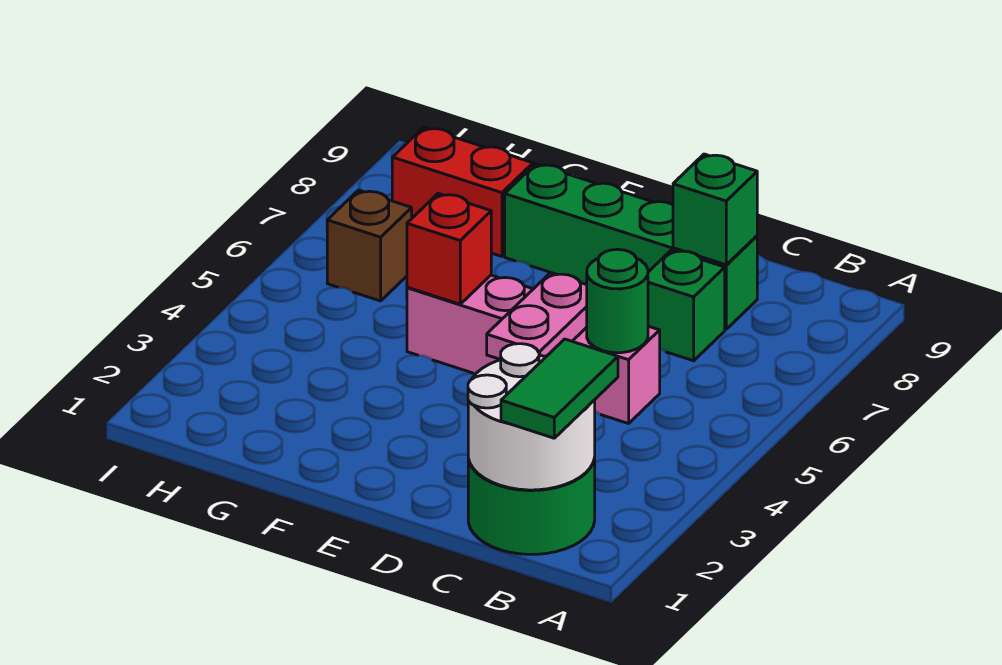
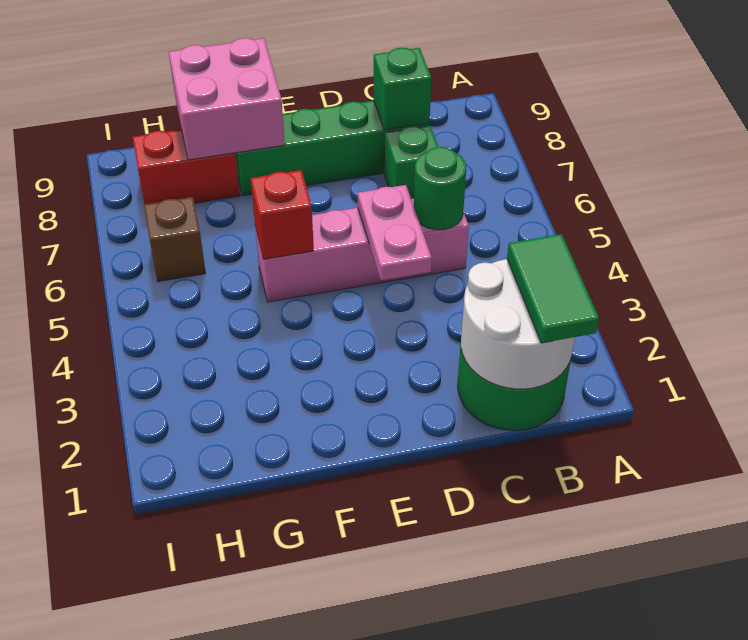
none -> pink brick F8:G9 level 2

